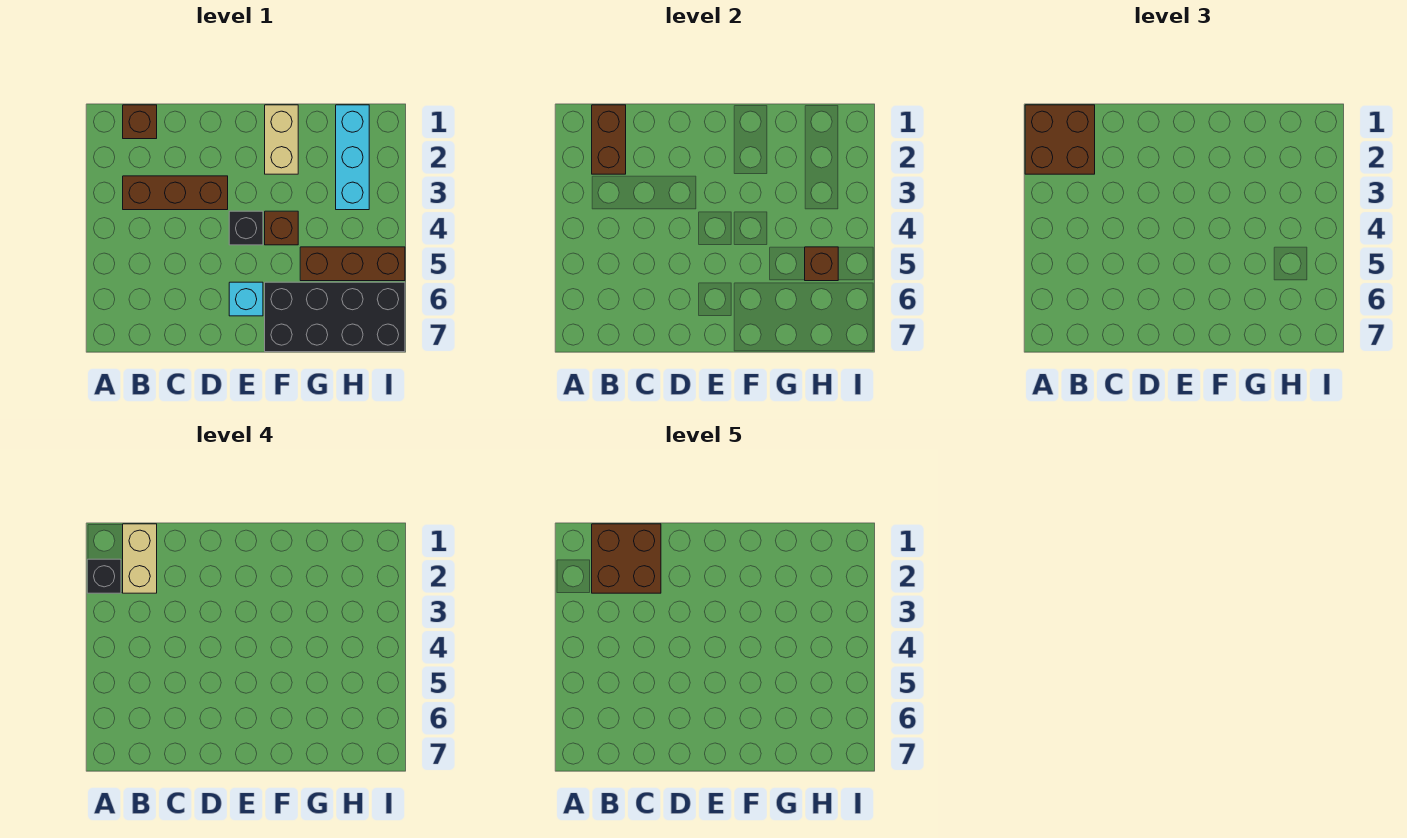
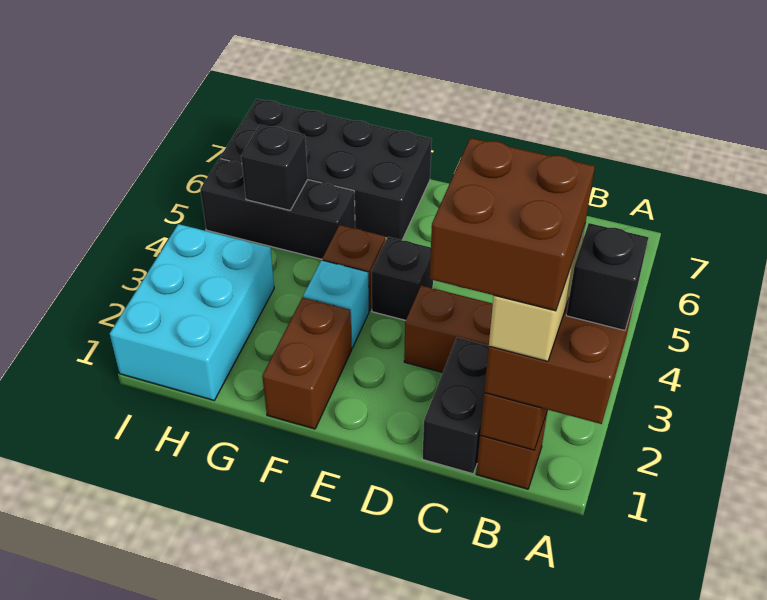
none -> black brick C1:C2 level 1
cyan brick E6 level 1 -> cyan brick F3 level 1
tan brick F1:F2 level 1 -> brown brick F1:F2 level 1
brown brick G5:I5 level 1 -> black brick G5:I5 level 1
cyan brick H1:H3 level 1 -> cyan brick H1:I3 level 1
brown brick H5 level 2 -> black brick H5 level 2

